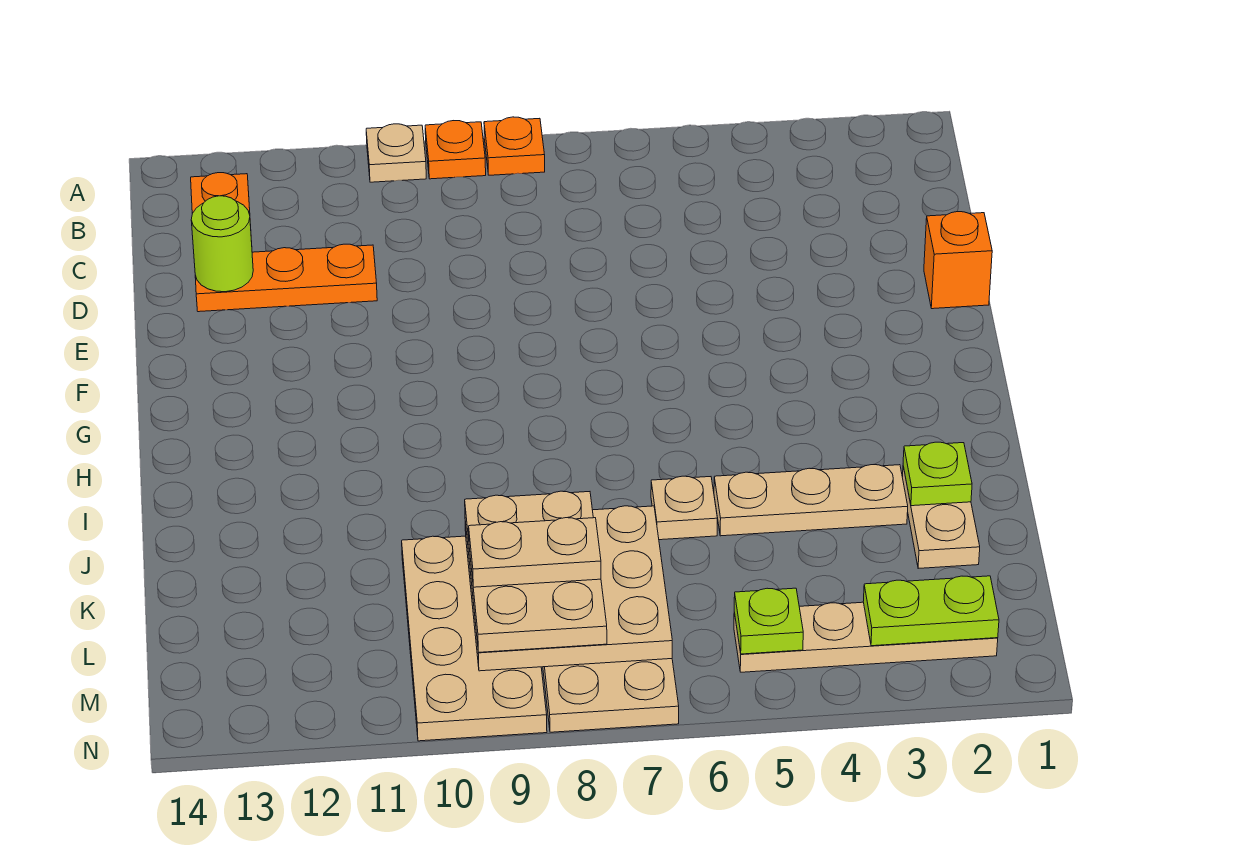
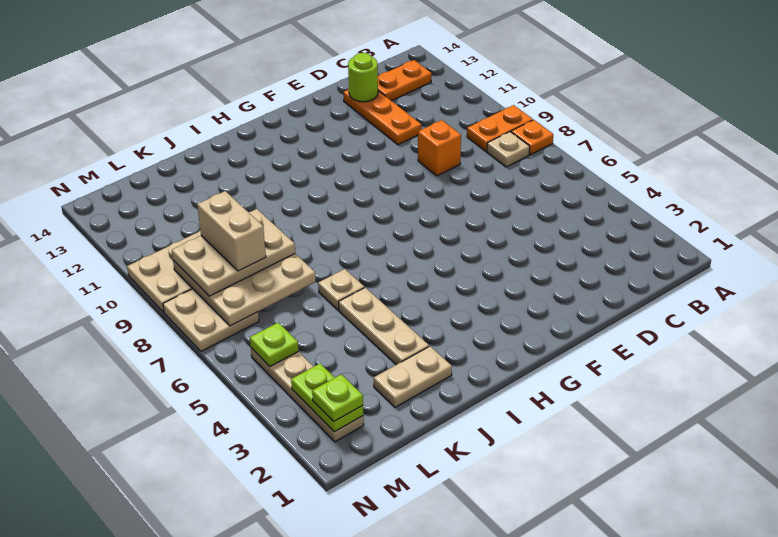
orange plate A9 level 1 -> orange plate A9:B9 level 1
tan plate A10 level 1 -> tan plate B8 level 1
orange brick E1 level 1 -> orange brick D9 level 1
lime plate J2 level 2 -> lime plate M2 level 3
tan plate L8:L9 level 4 -> tan brick L8:L9 level 4

